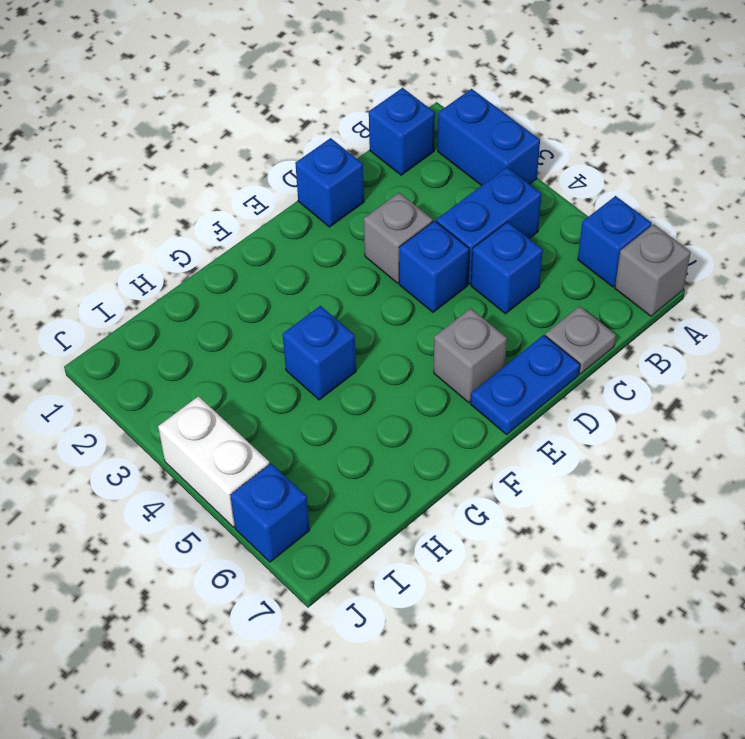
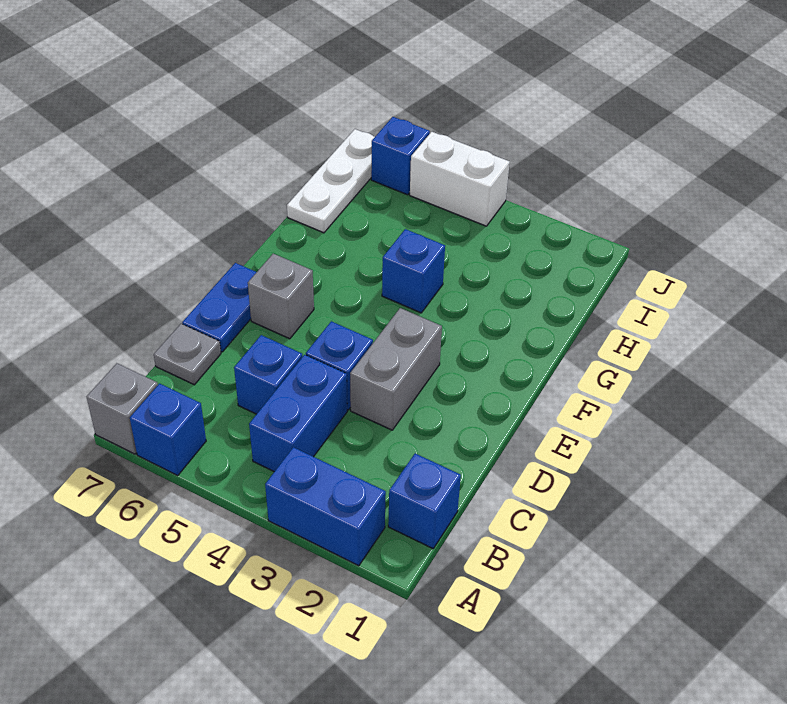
blue brick D1 level 1 -> none
grey brick D3 level 1 -> grey brick D3:E3 level 1
none -> white plate H7:J7 level 1

